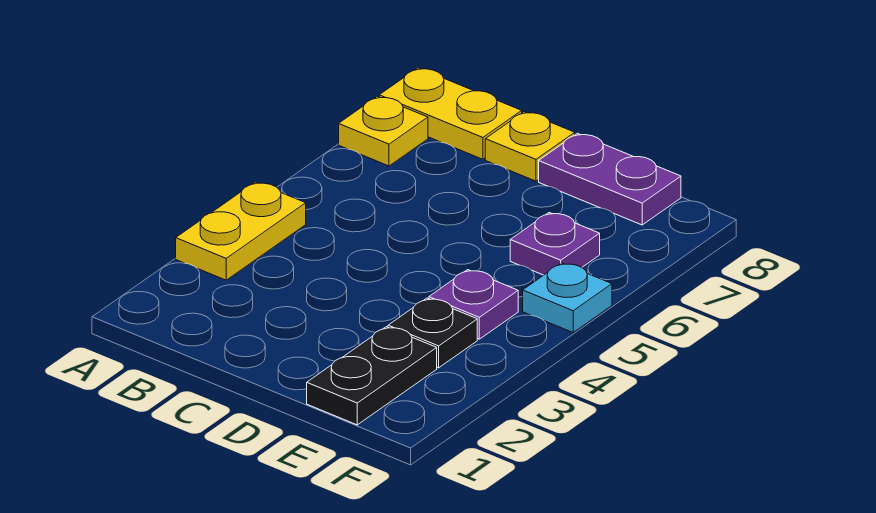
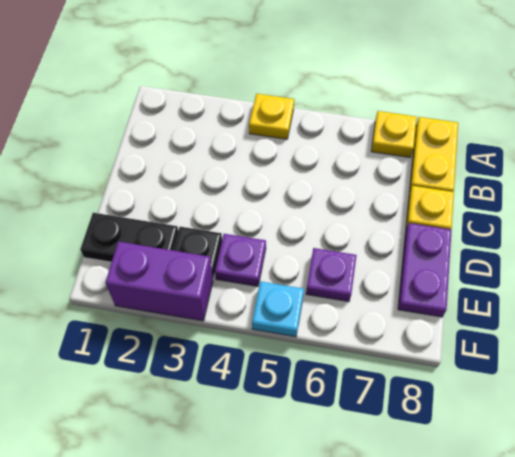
yellow plate A3:A4 level 1 -> yellow plate A4 level 1
none -> purple brick F2:F3 level 1

